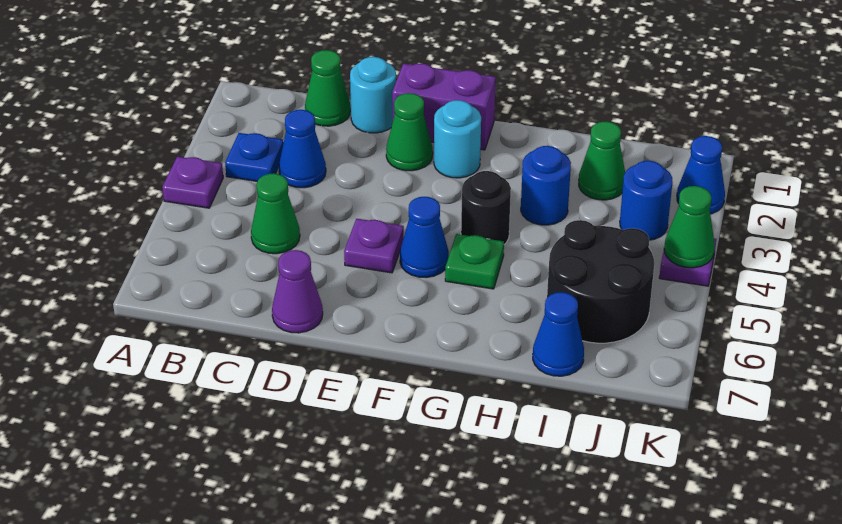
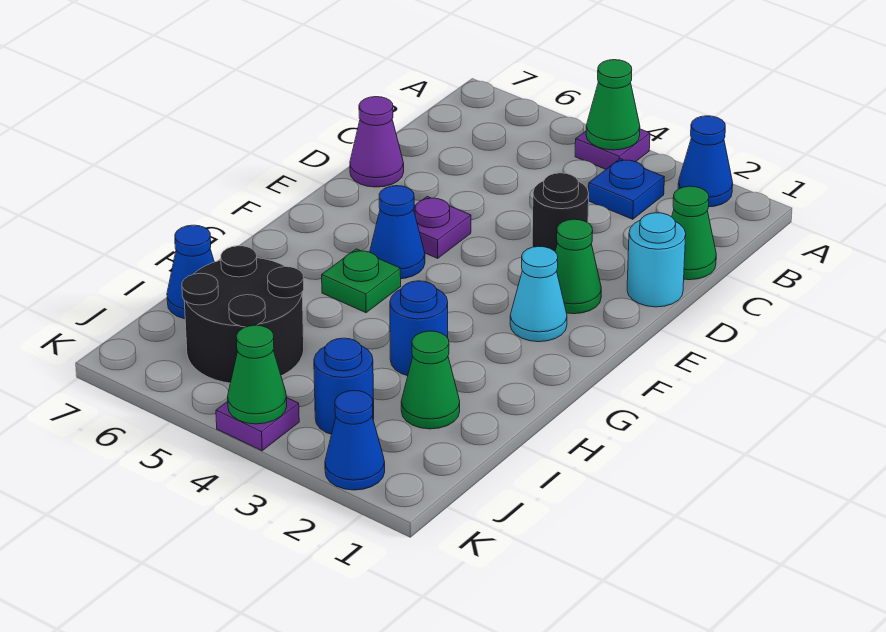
blue cone C3 level 1 -> blue cone A2 level 1
green cone C5 level 1 -> green cone A4 level 2
purple brick E1:F1 level 1 -> none
cyan round brick F2 level 1 -> cyan cone F2 level 1
black round brick G4 level 1 -> black round brick D3 level 1

